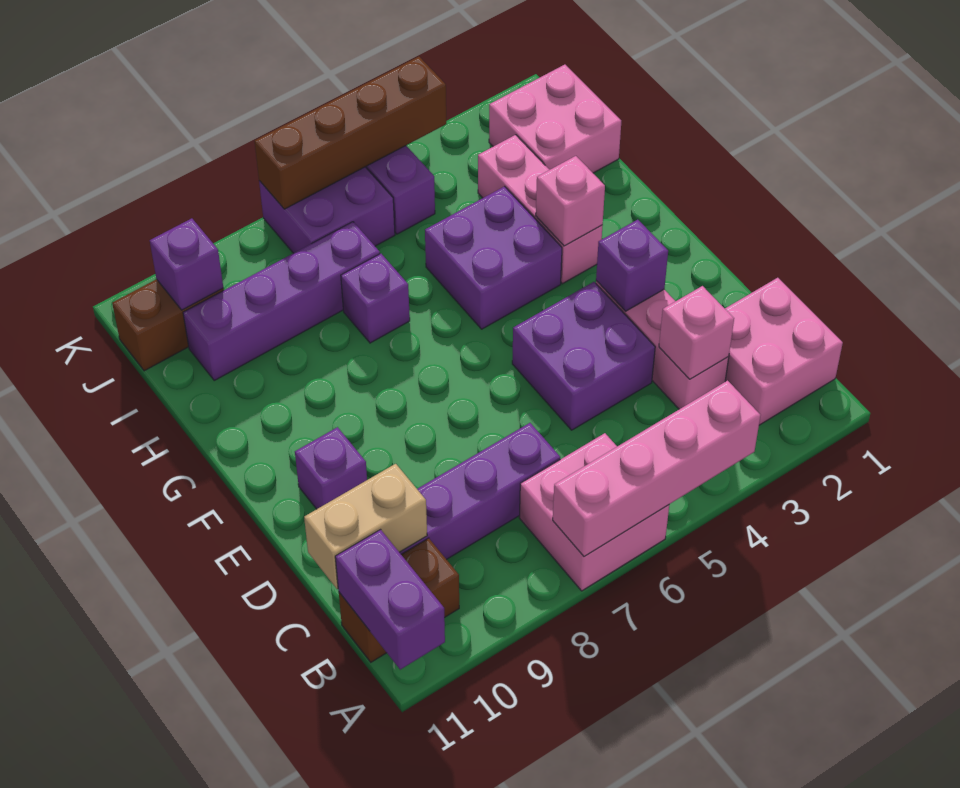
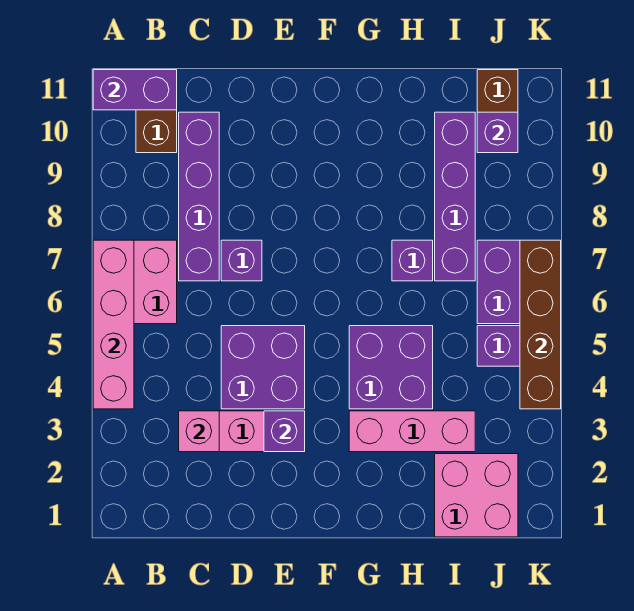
pink brick B1:C2 level 1 -> none
tan brick C10:C11 level 2 -> none
purple brick E10 level 1 -> purple brick D7 level 1
pink brick G3 level 2 -> none

